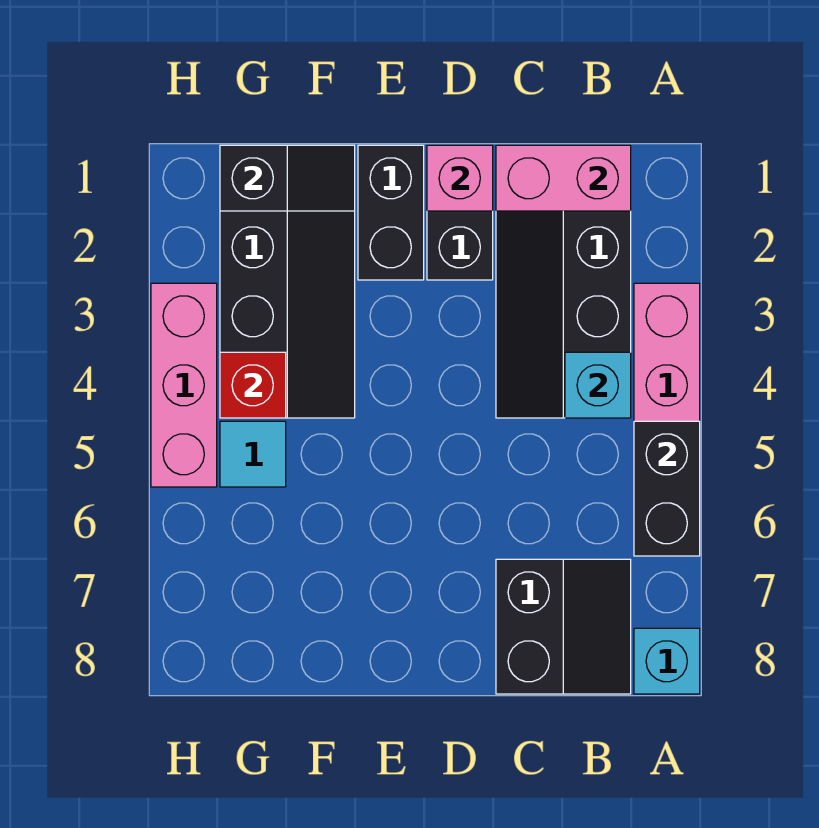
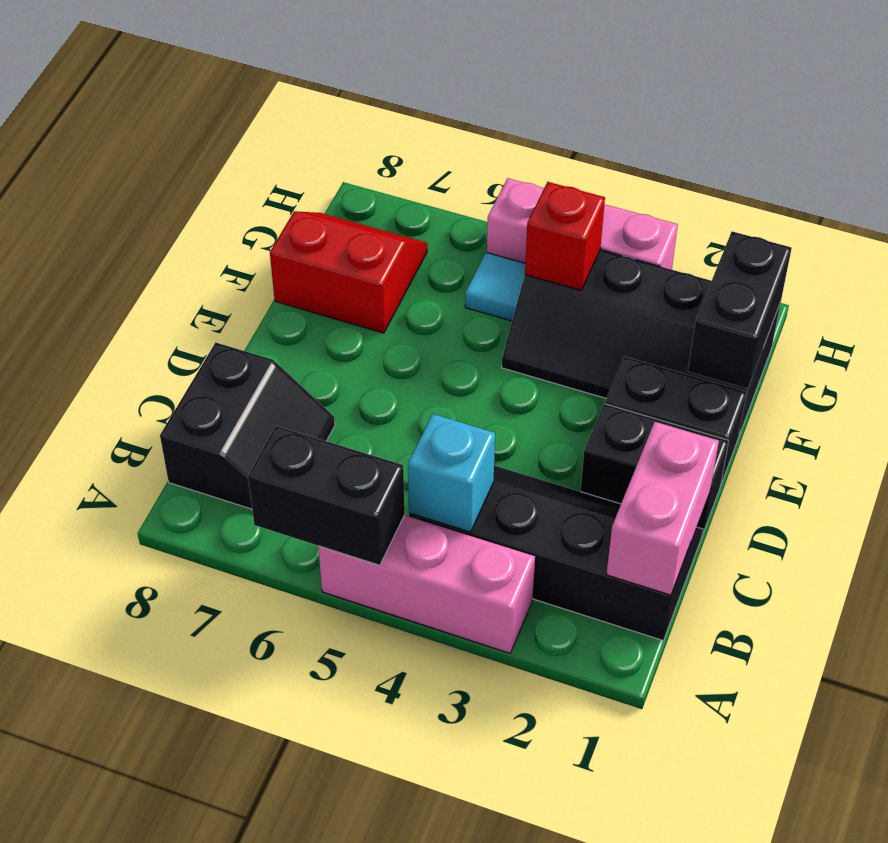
cyan brick A8 level 1 -> none
black slope B7:C8 level 1 top C -> black slope B7:C8 level 1 top 8
pink brick D1 level 2 -> none
black slope F1:G1 level 2 top G -> black brick F1:G1 level 2
none -> red slope F7:G8 level 1 top F

